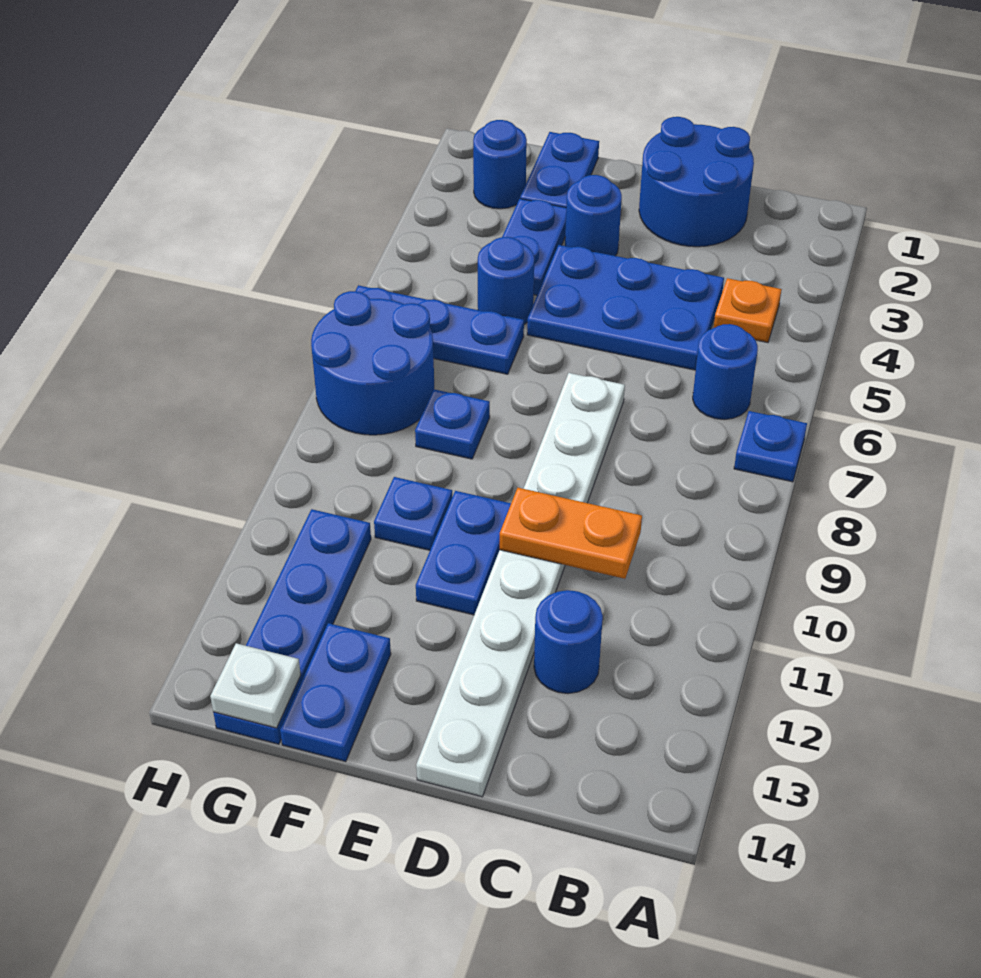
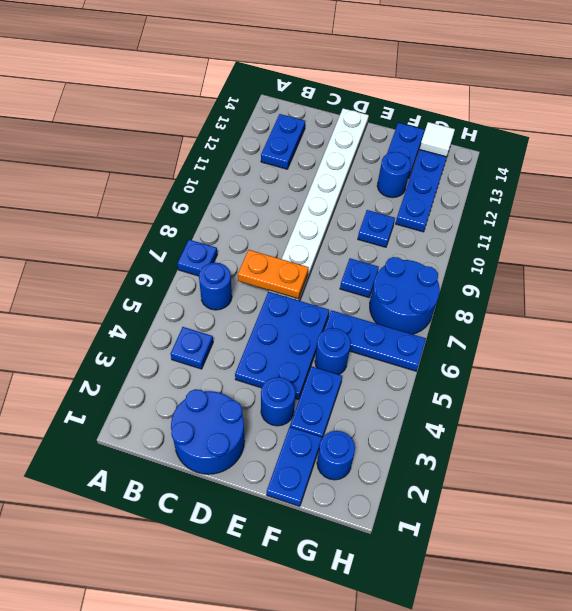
orange plate B4 level 1 -> blue plate B4 level 1
blue plate C4:E5 level 1 -> blue plate D4:E6 level 1
orange plate C10:D10 level 2 -> orange plate C7:D7 level 2
blue round brick C12 level 1 -> blue round brick F12 level 1
blue plate E10:E11 level 1 -> blue plate B12:B13 level 1
white plate G14 level 2 -> white tile G14 level 2

